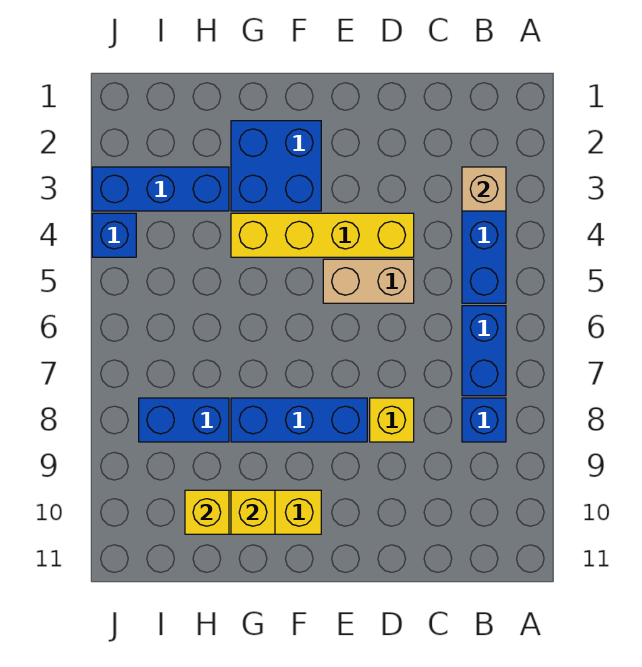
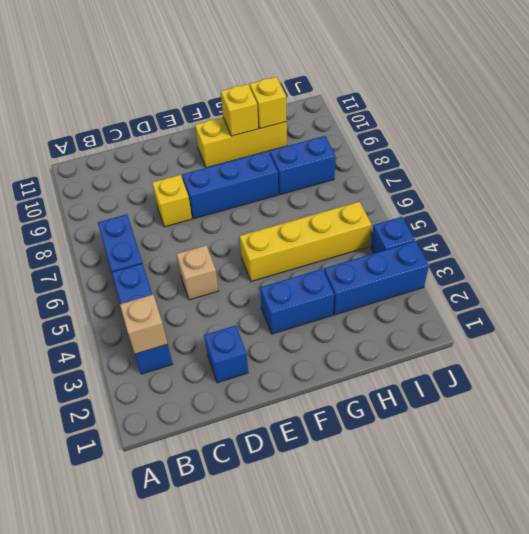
blue brick B8 level 1 -> blue brick D2 level 1
yellow brick D4:G4 level 1 -> yellow brick F5:I5 level 1
tan brick D5:E5 level 1 -> tan brick D5 level 1
blue brick F2:G3 level 1 -> blue brick F3:G3 level 1

